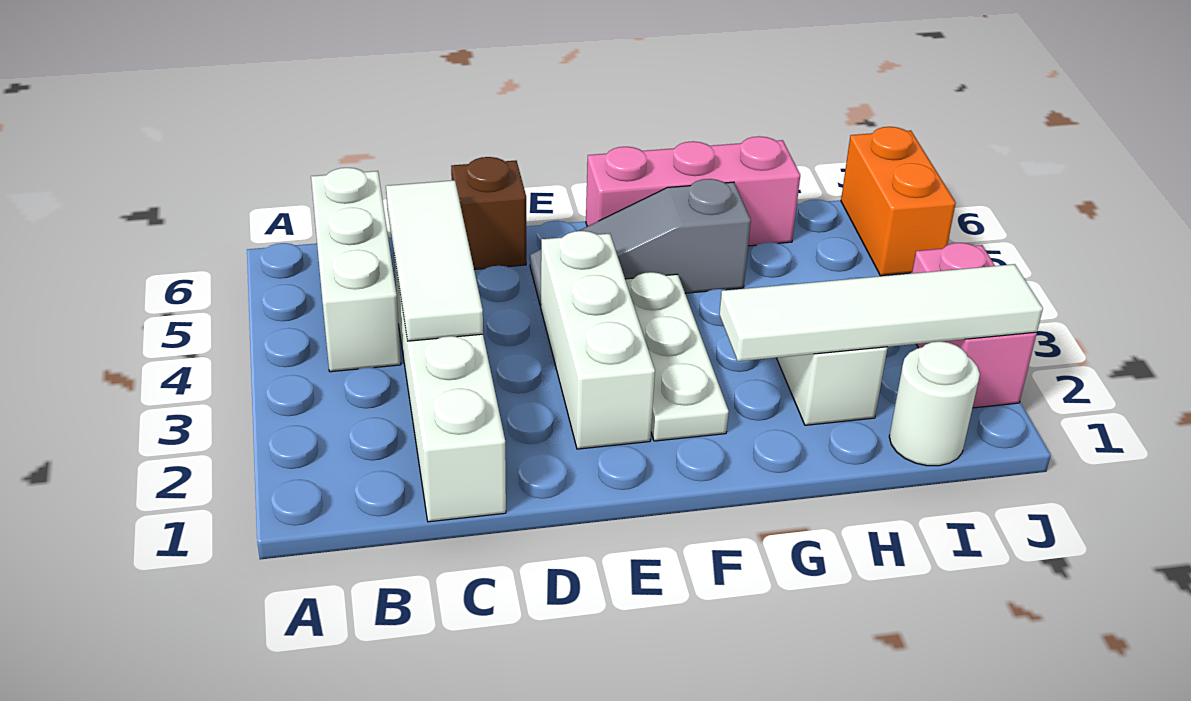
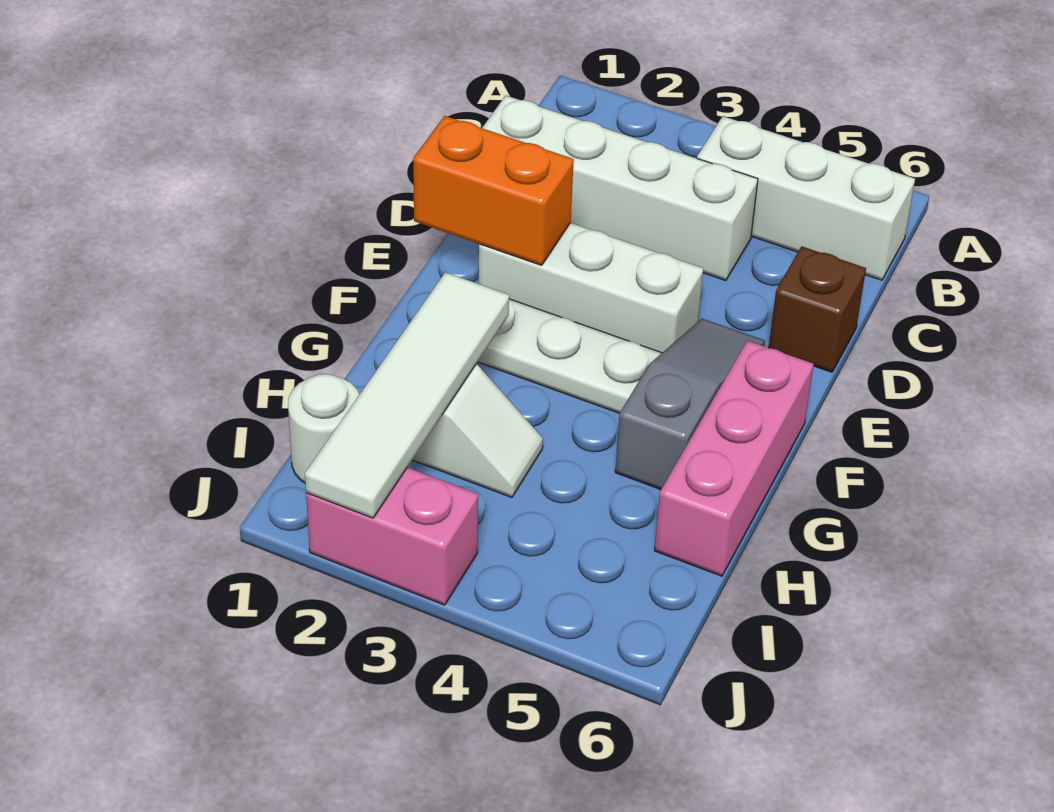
white tile C3:C5 level 2 -> none
orange brick J5:J6 level 1 -> orange brick E1:E2 level 2

